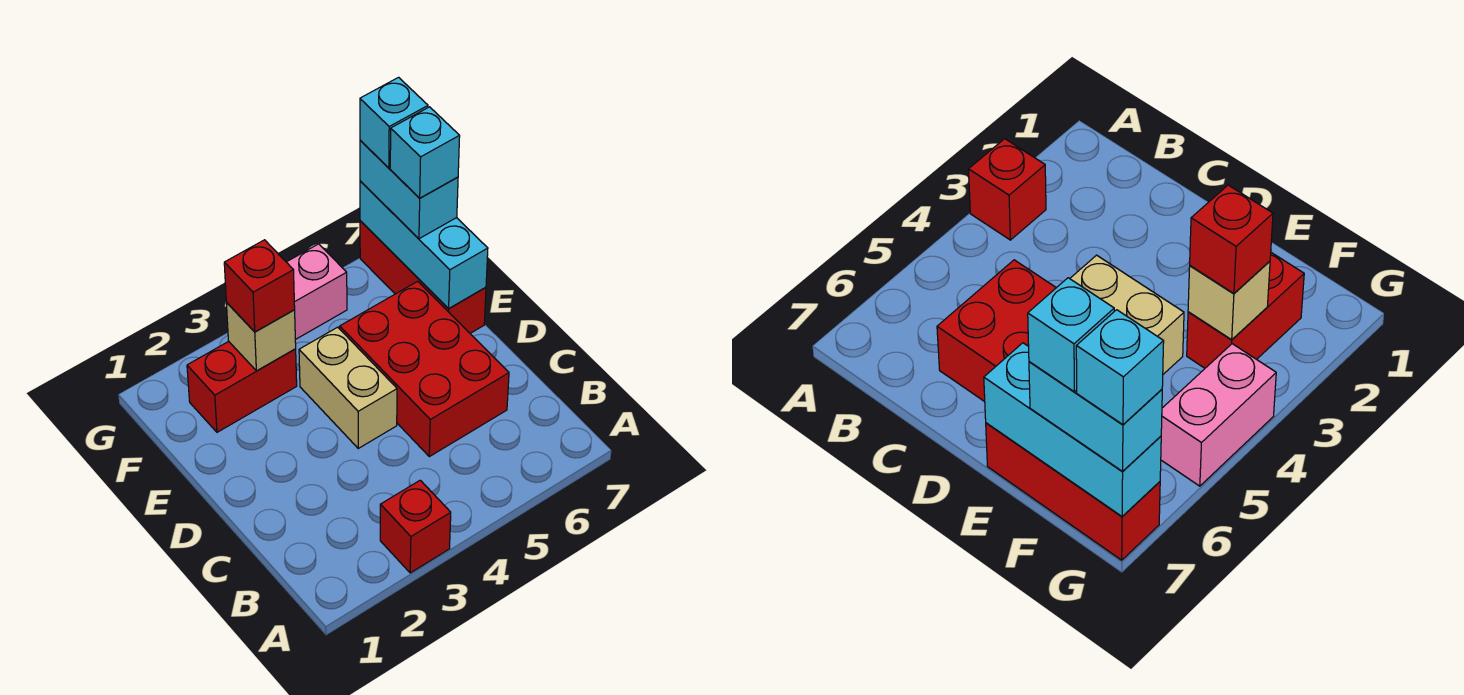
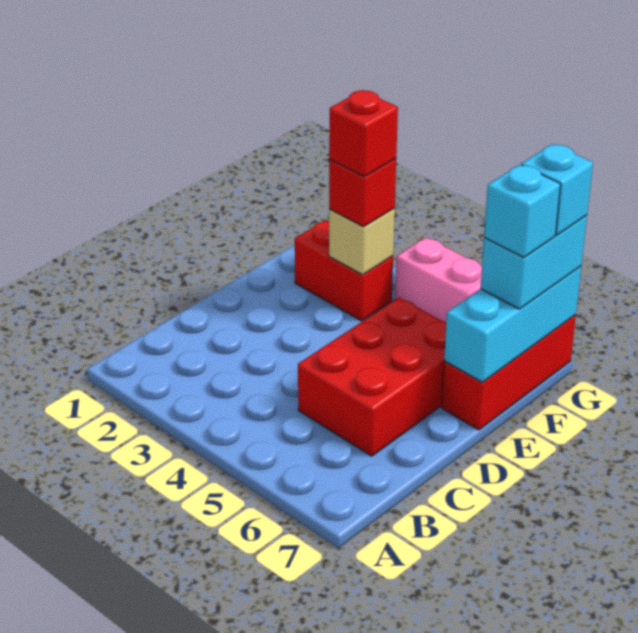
red brick A3 level 1 -> red brick F3 level 4
tan brick D4:E4 level 1 -> none

